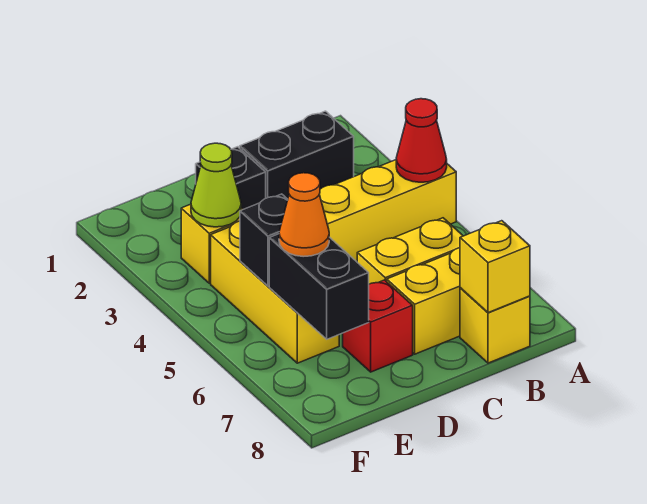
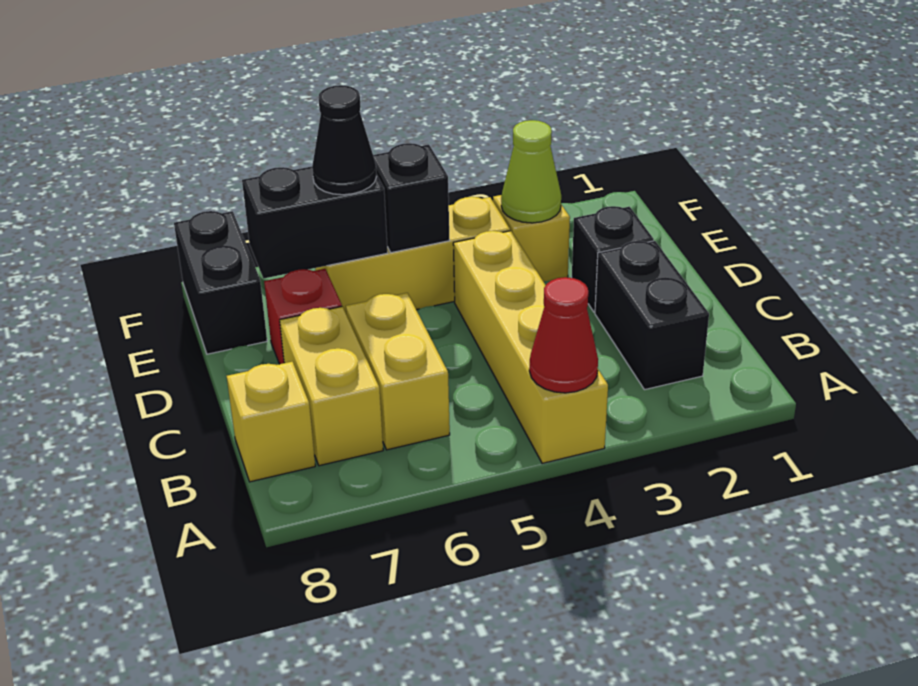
yellow brick B8 level 2 -> none
orange cone E6 level 3 -> black cone E6 level 3
none -> black brick E8:F8 level 1

